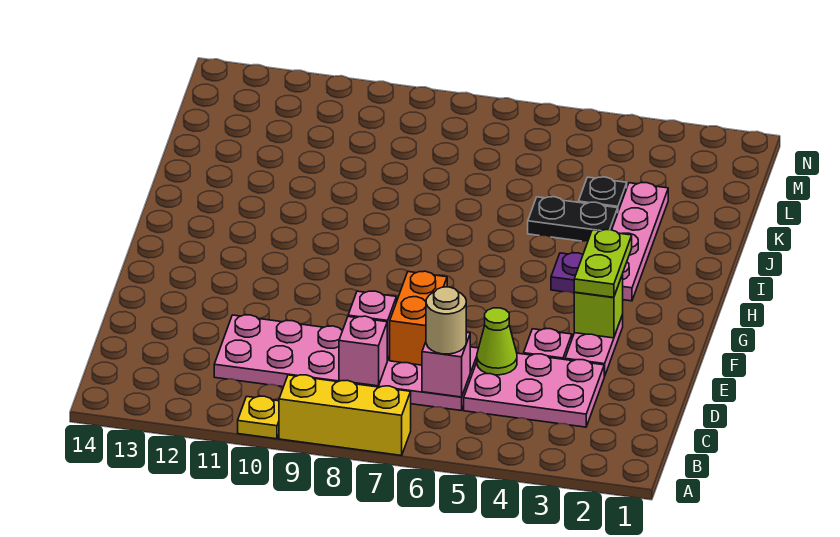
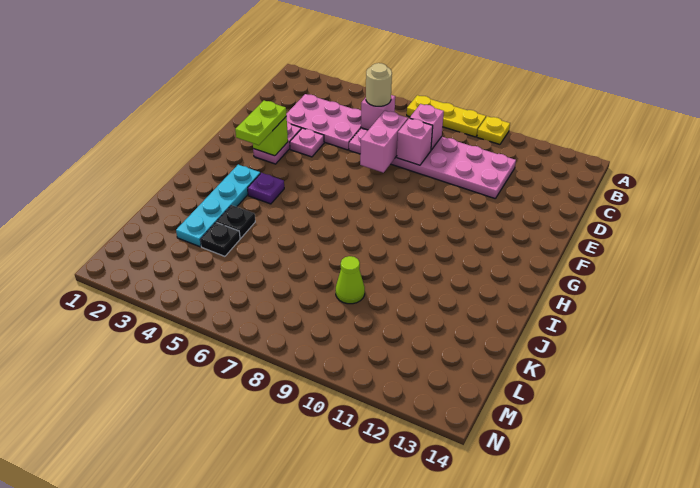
yellow brick A7:A9 level 1 -> yellow plate A7:A9 level 1
lime cone D5 level 2 -> lime cone K9 level 1
orange brick D7:E7 level 2 -> pink brick D7:E7 level 2
pink plate H3:K3 level 1 -> cyan plate H3:K3 level 1
black plate J4:J5 level 1 -> black plate J4 level 1

